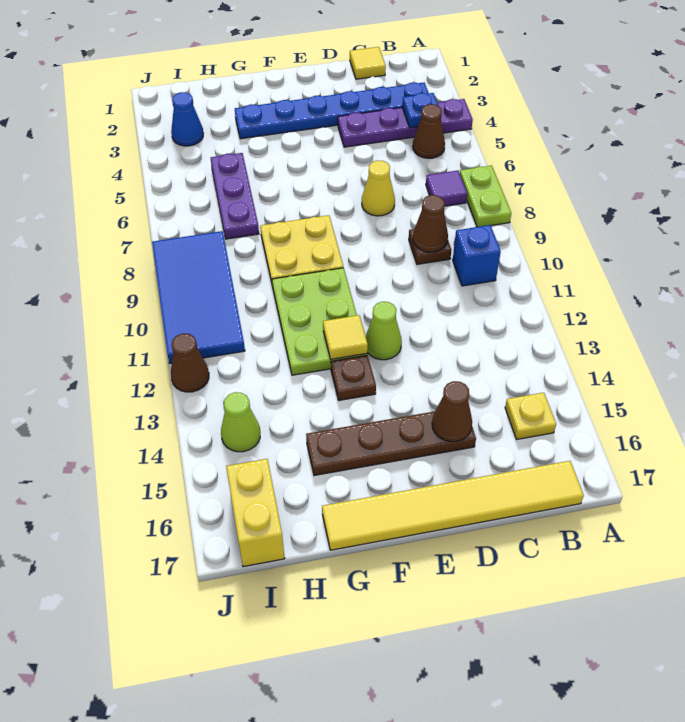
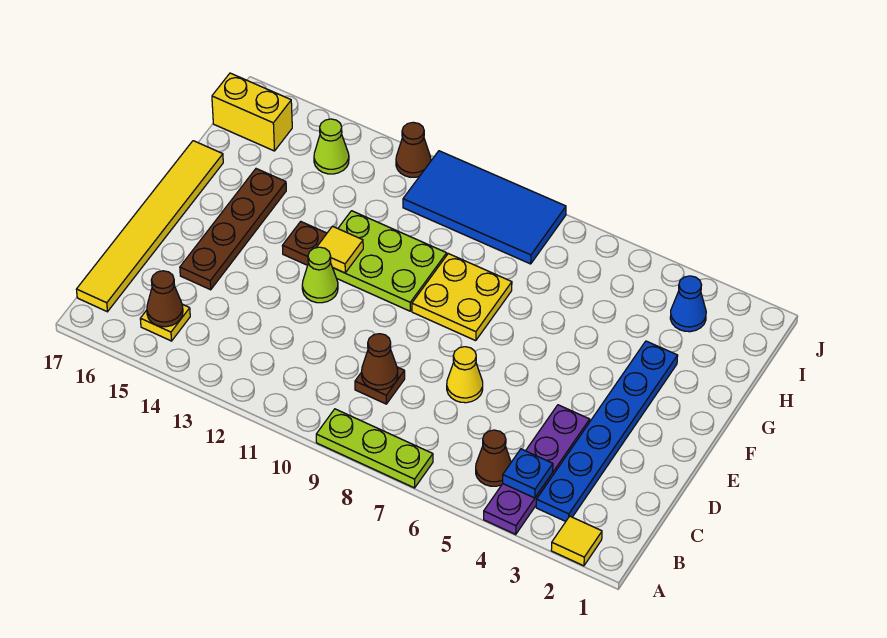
lime plate A7:A8 level 1 -> lime plate A7:A9 level 1
purple tile B7 level 1 -> none
blue brick B10 level 1 -> none
yellow tile C1 level 1 -> yellow tile A2 level 1
brown cone D15 level 2 -> brown cone B15 level 2
purple plate H5:H7 level 1 -> none

